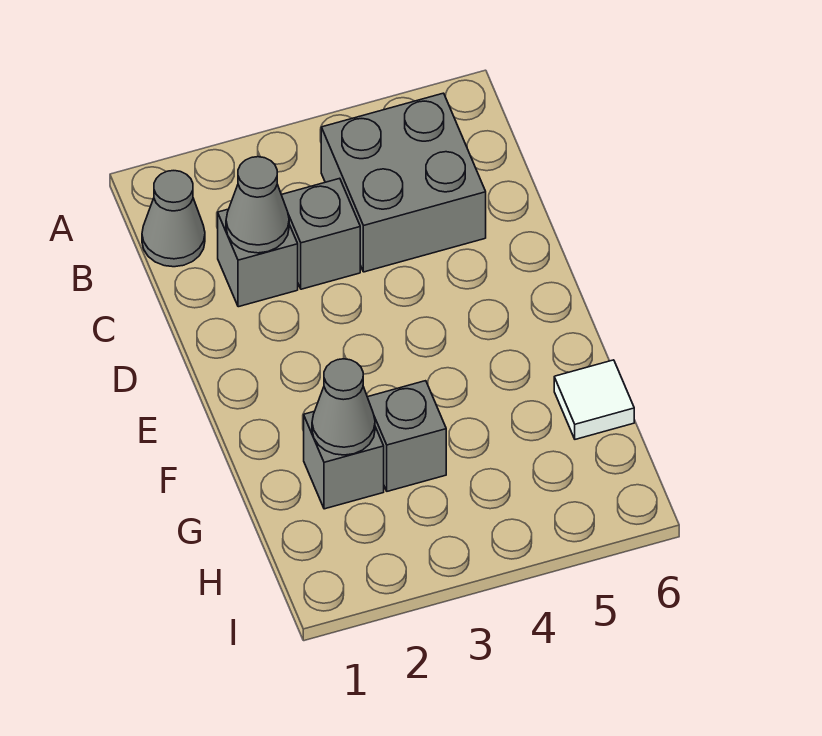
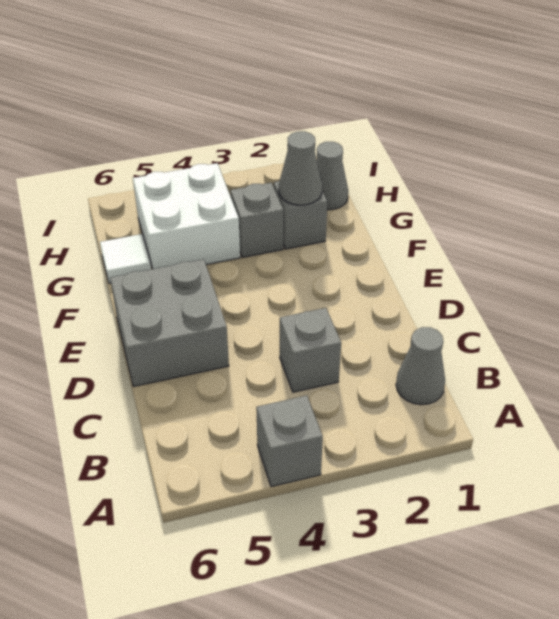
grey brick B4:C5 level 1 -> grey brick D5:E6 level 1
grey brick C2 level 1 -> grey brick A4 level 1
grey cone C2 level 2 -> grey cone H1 level 1
none -> white brick G4:H5 level 1

